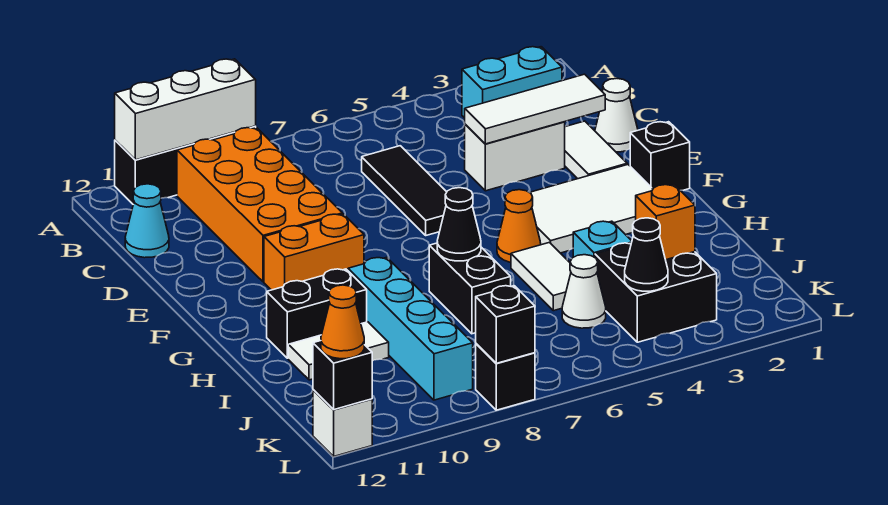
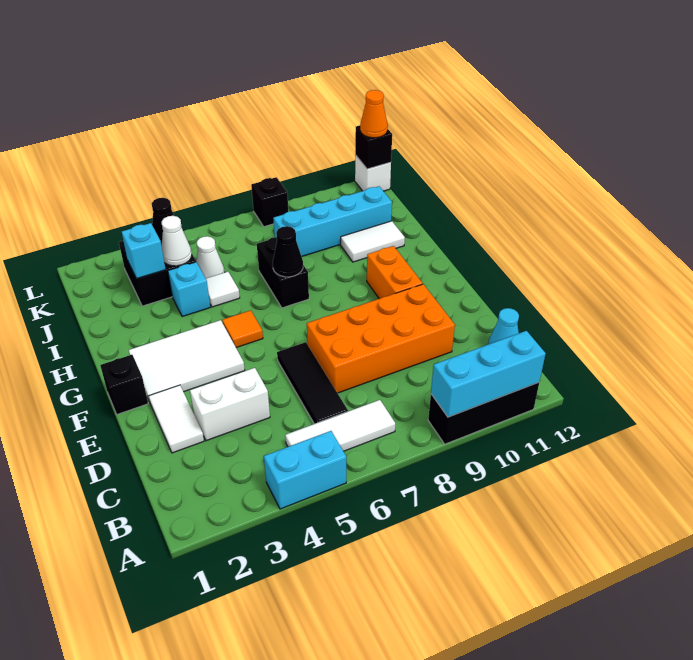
white brick A9:A11 level 2 -> cyan brick A9:A11 level 2
cyan brick B2:B3 level 1 -> cyan brick A4:A5 level 1
orange brick B9:E10 level 1 -> orange brick D7:E10 level 1
white cone D1 level 1 -> white cone J4 level 2
white tile D2:D4 level 2 -> white tile B5:B7 level 1
orange brick F9:F10 level 1 -> orange brick F10:G10 level 1
orange cone G5 level 1 -> orange tile G5 level 1
white tile H5:I5 level 1 -> white tile I5 level 1
cyan brick H9:K9 level 1 -> cyan brick J8:J11 level 1
black brick H10:H11 level 1 -> none
orange brick J3 level 2 -> cyan brick J3 level 2
black brick L8 level 2 -> none

